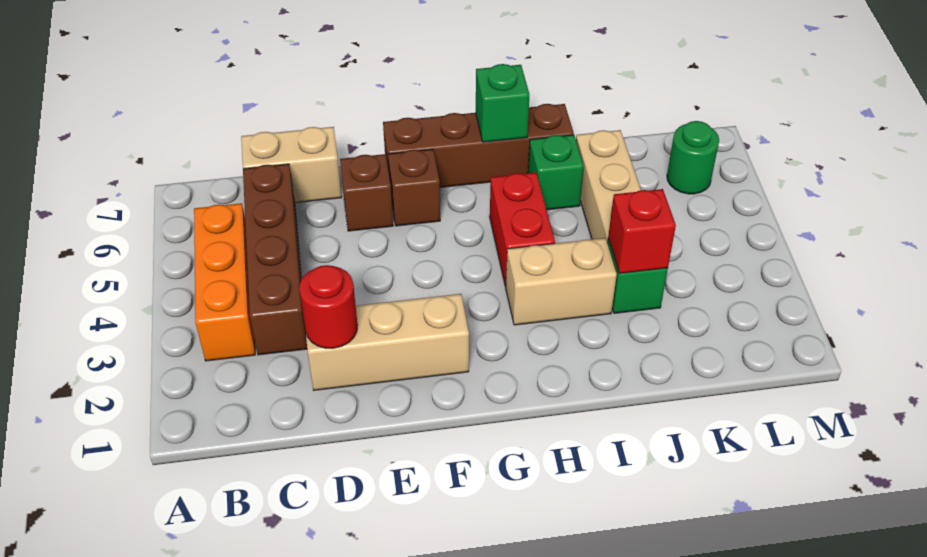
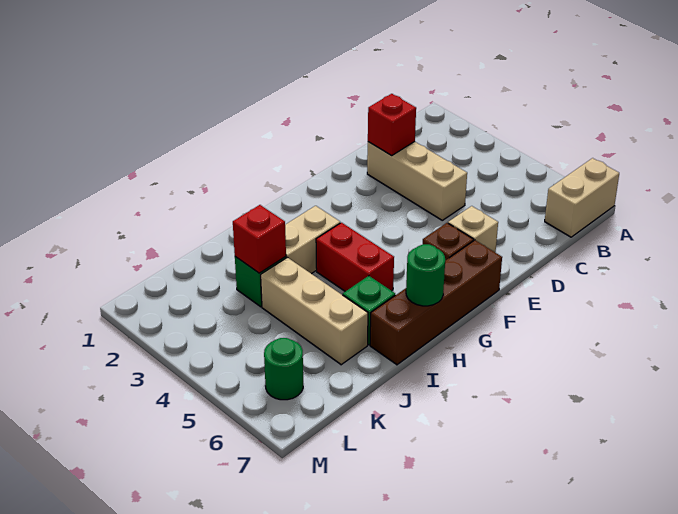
orange brick B3:B5 level 1 -> none
brown brick C3:C6 level 1 -> none
tan brick C7:D7 level 1 -> tan brick A7:B7 level 1
tan brick D2:F2 level 1 -> tan brick D2:D4 level 1
red round brick D2 level 2 -> red brick D2 level 2
brown brick E6 level 1 -> tan brick E6 level 1
green brick H7 level 2 -> green round brick H7 level 2

